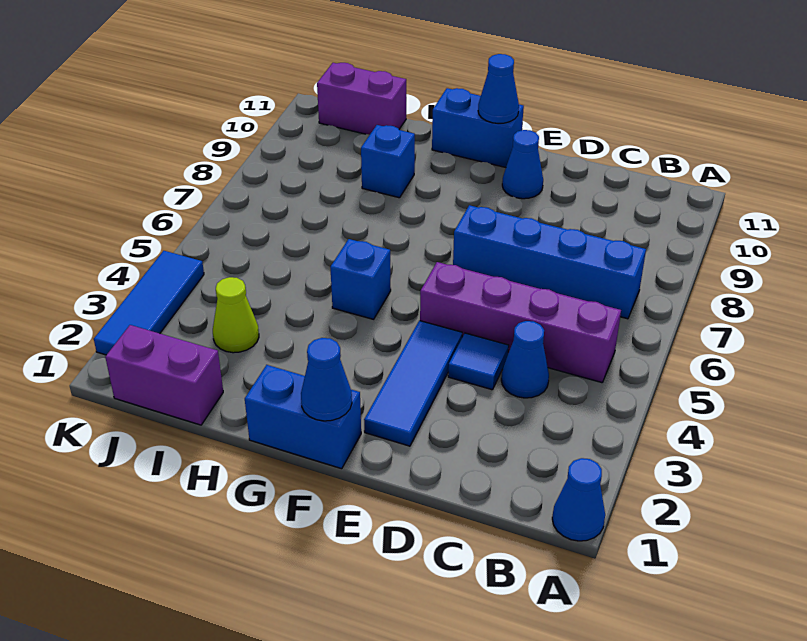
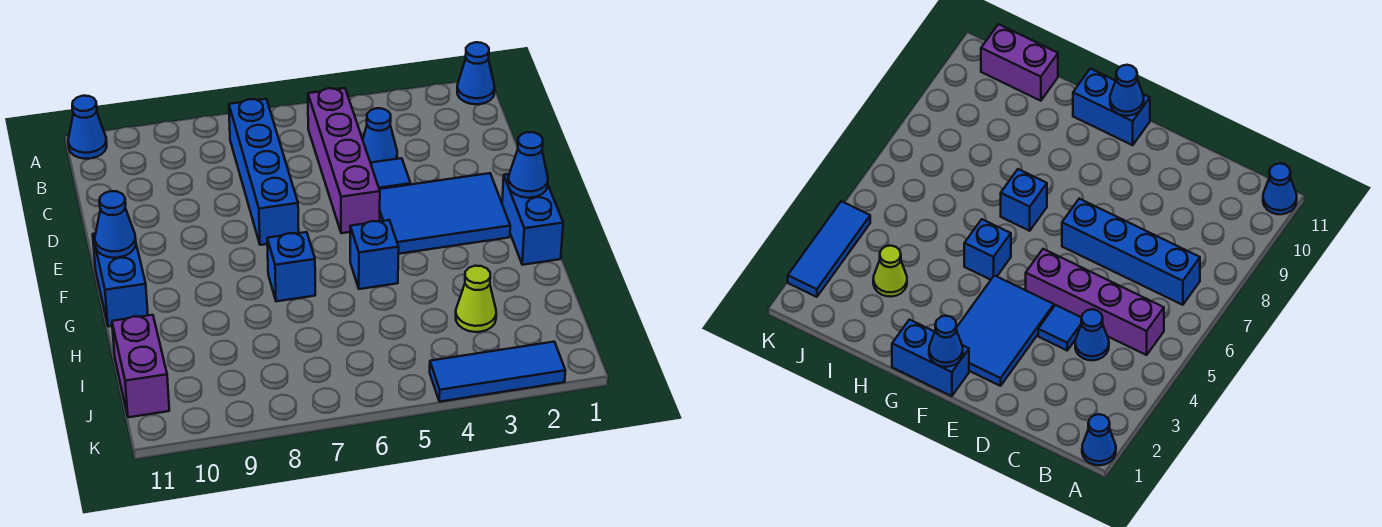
blue tile E2:E4 level 1 -> blue tile E2:F4 level 1
blue cone E10 level 1 -> blue cone A11 level 1
blue brick H9 level 1 -> blue brick G7 level 1
purple brick I1:J1 level 1 -> none

